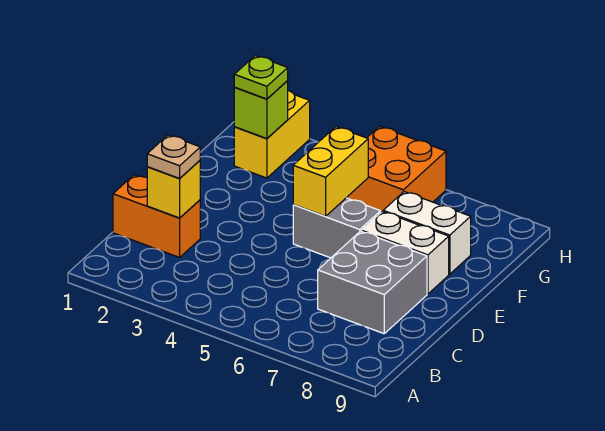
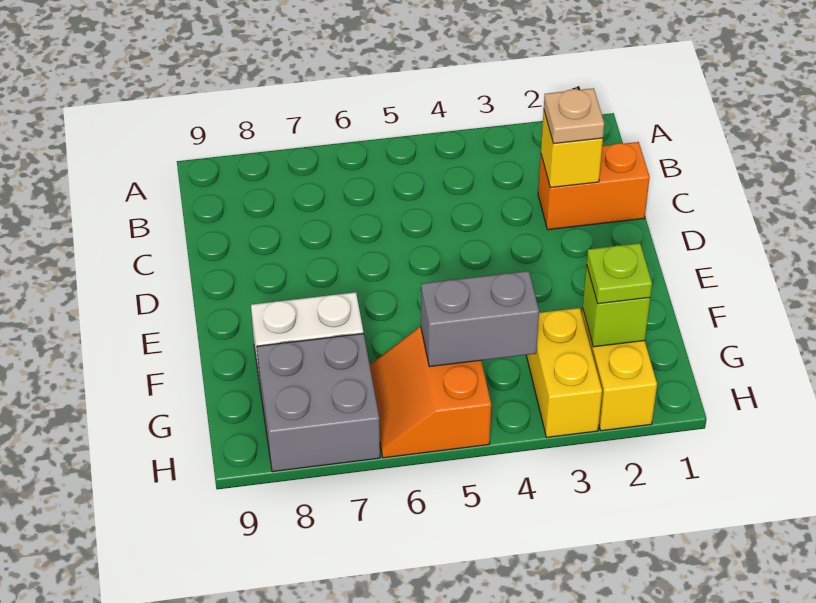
grey brick C7:D8 level 1 -> grey brick G7:H8 level 1
grey brick E5:E6 level 1 -> grey brick G4:G5 level 2
yellow brick E5:F5 level 2 -> yellow brick G3:H3 level 1
white brick E7:E8 level 1 -> none
orange brick G5:H6 level 1 -> orange slope G5:H6 level 1 top 5

